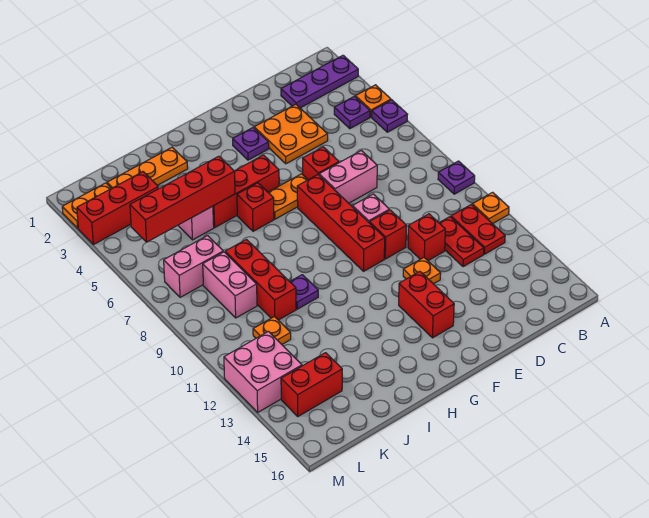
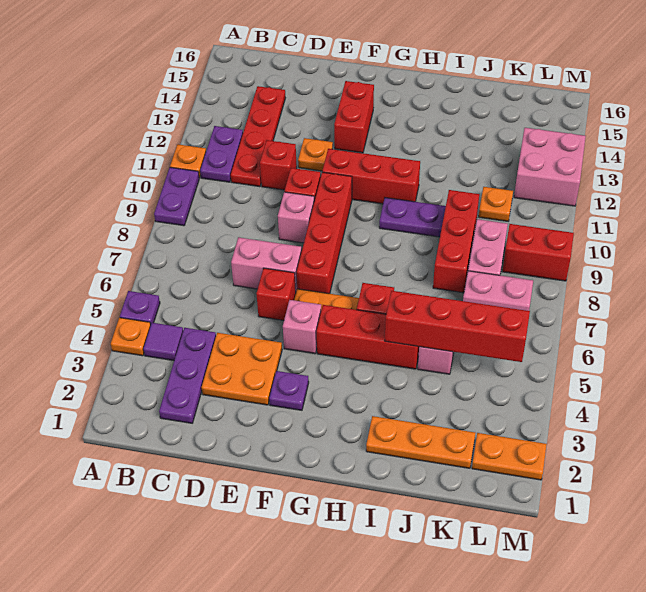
purple plate A2:C2 level 1 -> purple plate C2:C4 level 1
purple plate A9 level 1 -> purple plate A9:A10 level 1
purple plate B4 level 1 -> purple tile B4 level 1
red plate B11:B12 level 1 -> purple plate B11:B12 level 1
red plate C11:C12 level 1 -> red plate C11:C14 level 1
none -> pink brick F5 level 1
purple plate I10 level 1 -> purple plate H10:I10 level 1
red brick K3:M3 level 1 -> red brick F11:H11 level 1
red brick K14:L14 level 1 -> red brick L9:M9 level 1

